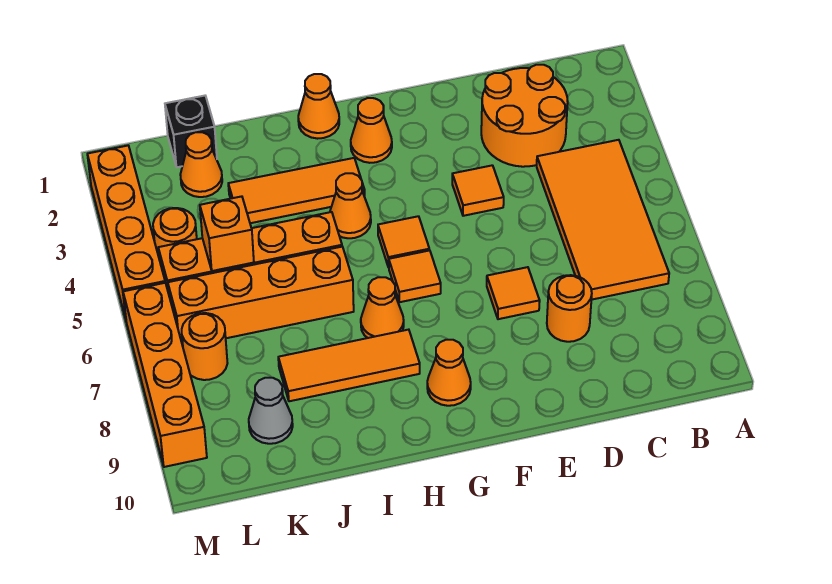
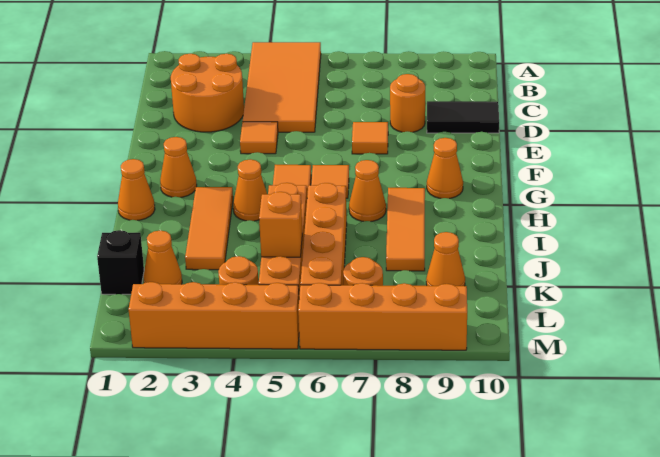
orange tile B4:C7 level 1 -> orange tile A4:D5 level 1
none -> black tile D9:D10 level 1
grey cone K9 level 1 -> orange cone K9 level 1

